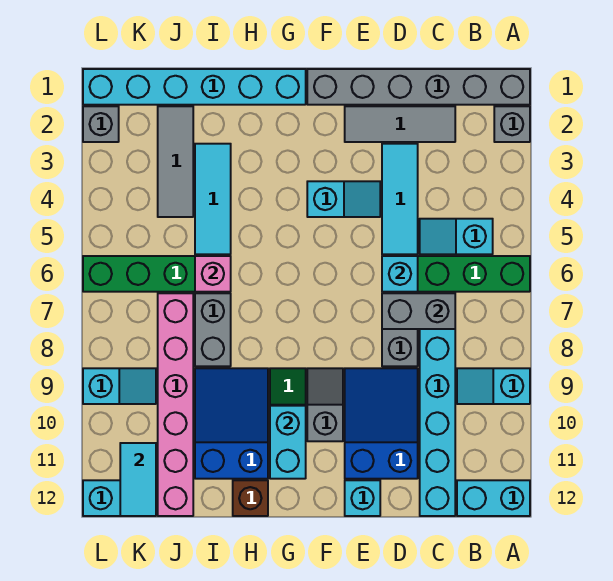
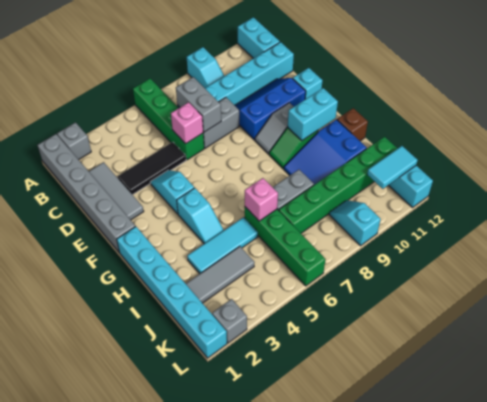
cyan slope B5:C5 level 1 top B -> cyan slope G4:H4 level 1 top G
cyan tile D3:D5 level 1 -> black tile D3:D5 level 1
cyan brick D6 level 2 -> pink brick D6 level 2
blue slope D9:E11 level 1 top 11 -> blue slope D9:E11 level 1 top E
pink brick J7:J12 level 1 -> green brick J7:J12 level 1

